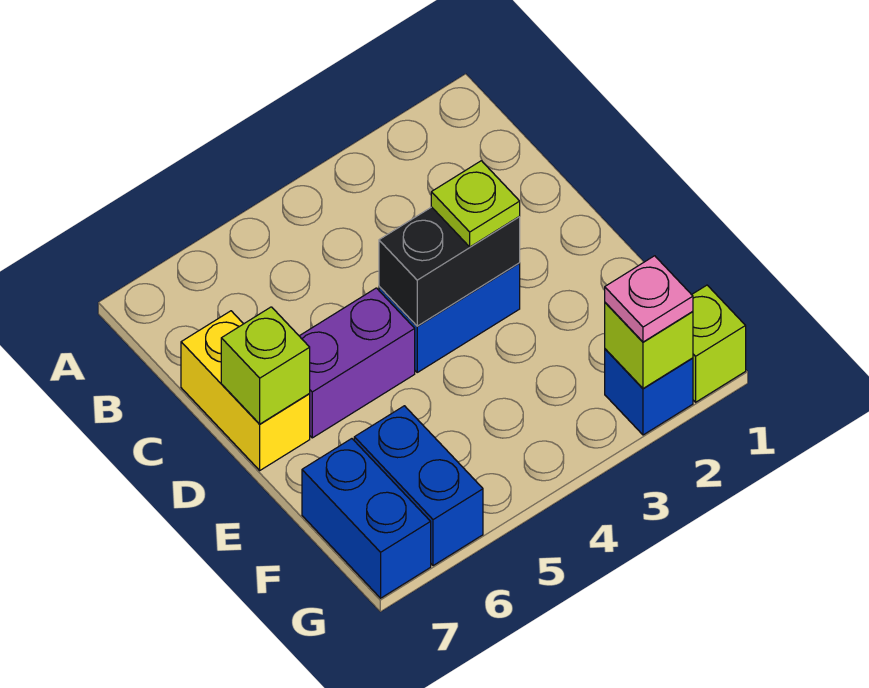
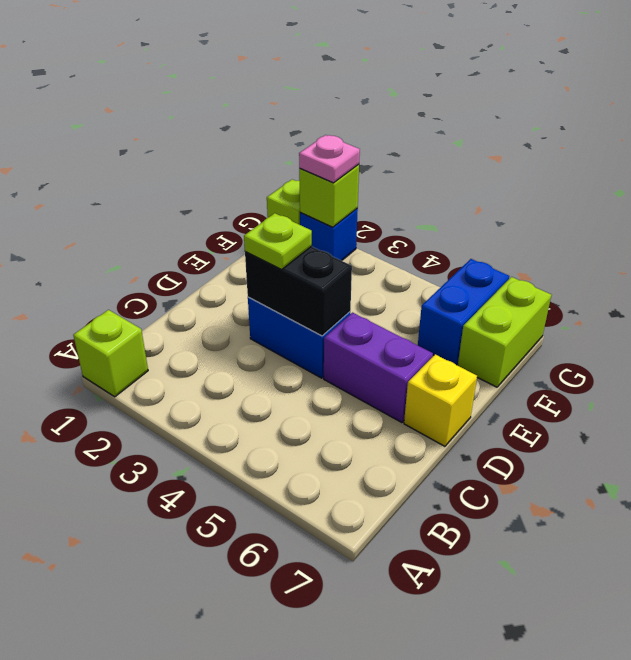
yellow brick C7:D7 level 1 -> yellow brick D7 level 1
lime brick D7 level 2 -> lime brick A1 level 1
blue brick F7:G7 level 1 -> lime brick F7:G7 level 1

